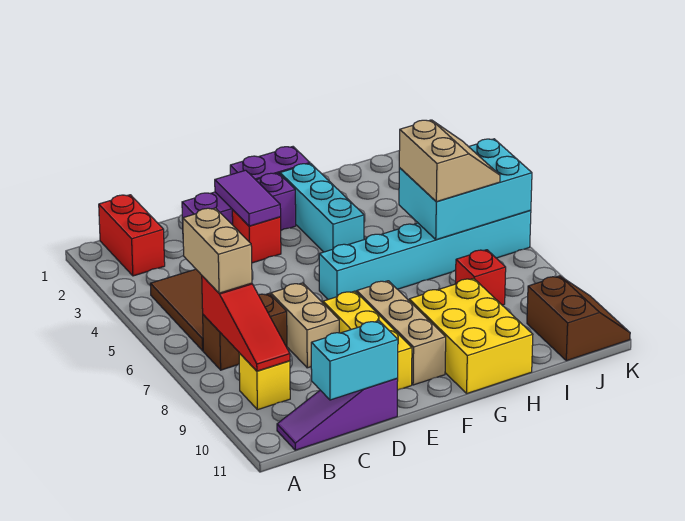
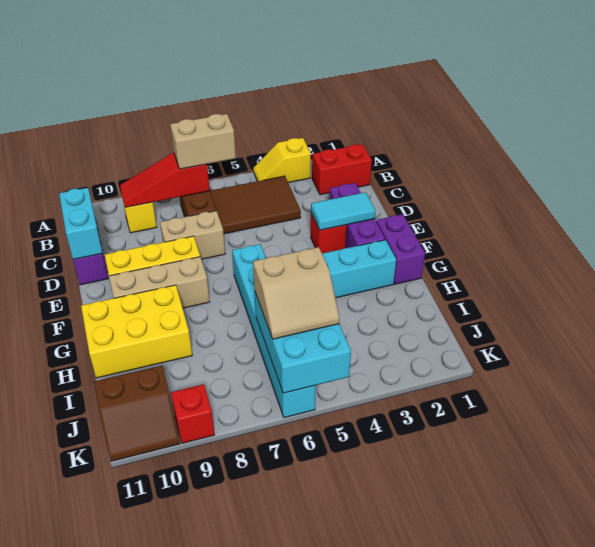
none -> yellow slope A3:A4 level 1 top 3
purple tile E2:E3 level 2 -> cyan tile E2:E3 level 2
red brick I8 level 1 -> red brick K9 level 1

